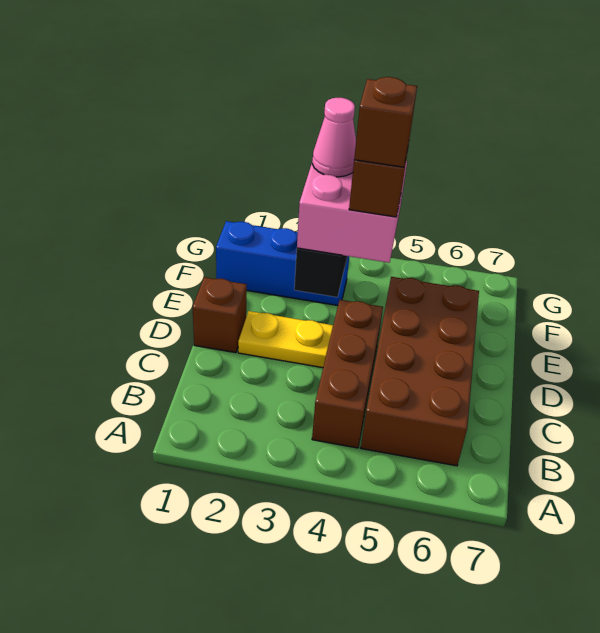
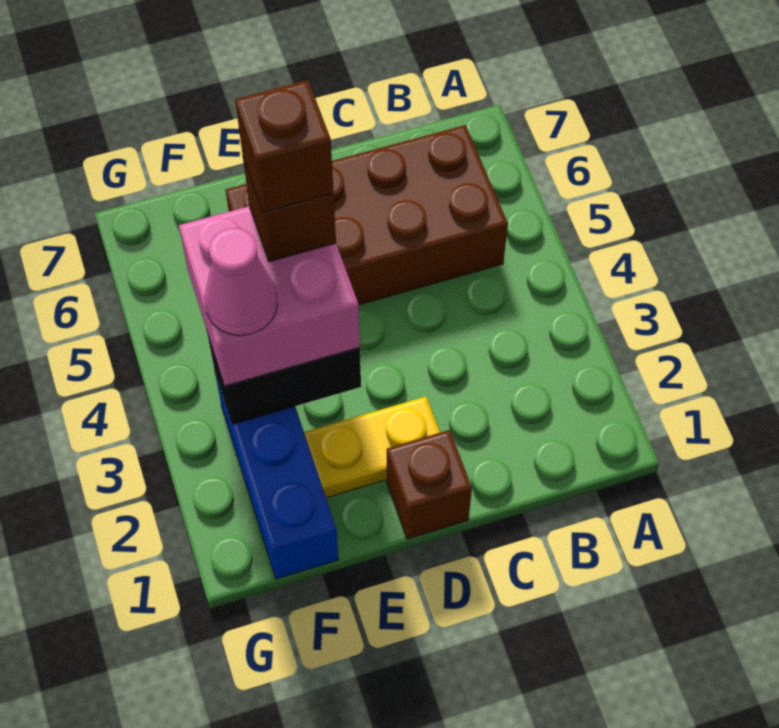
brown brick B4:D4 level 1 -> none
yellow plate D2:D3 level 1 -> yellow plate D2:E2 level 1

